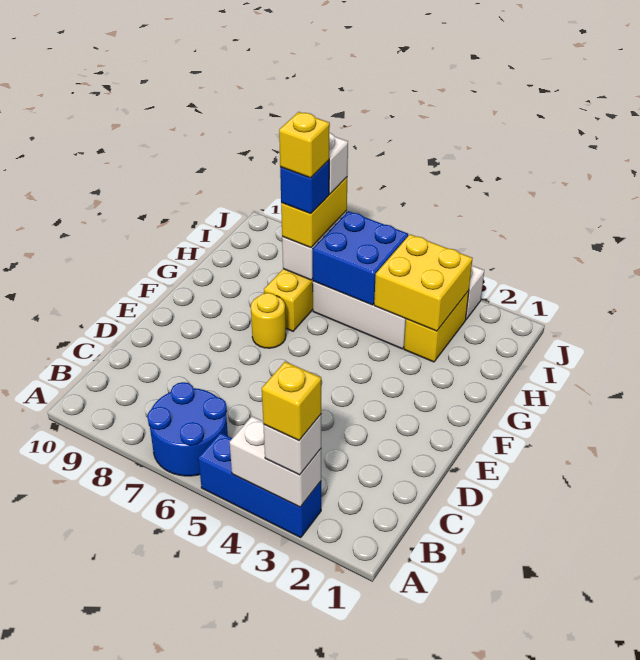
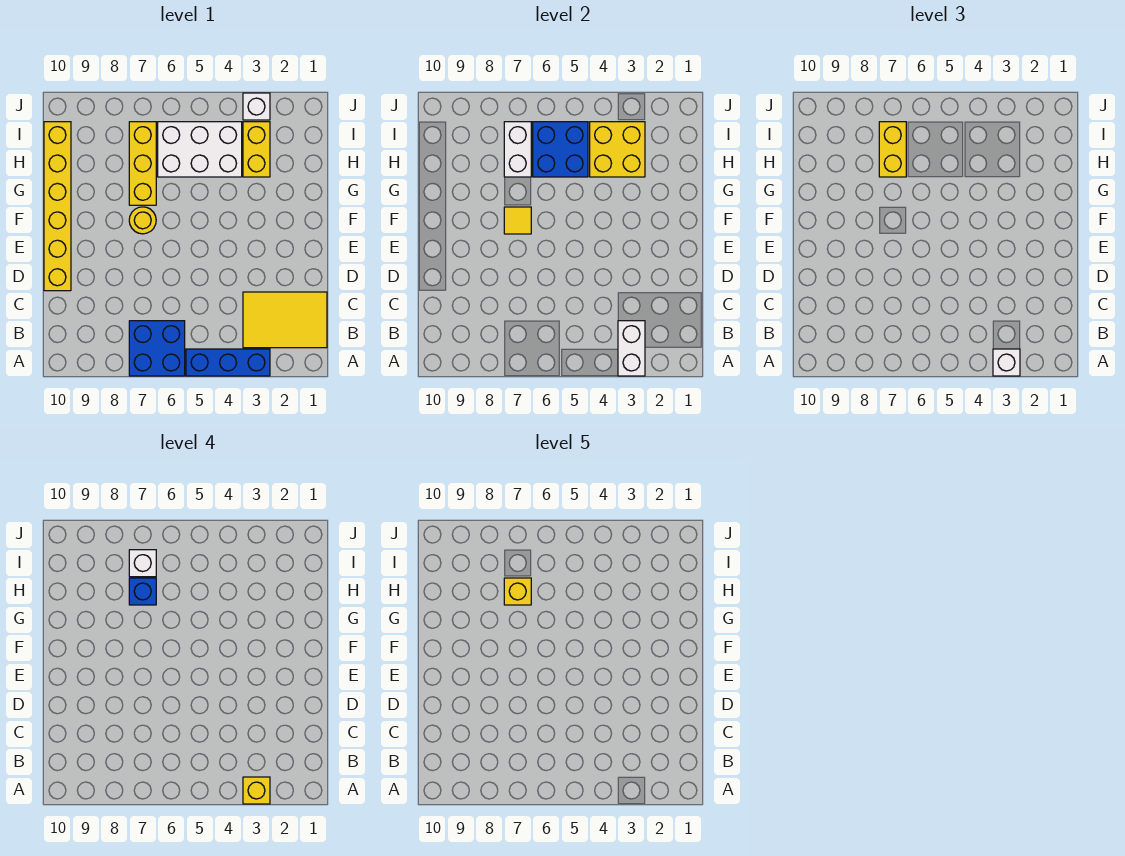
white brick A3:A4 level 2 -> white brick A3:B3 level 2
blue round brick A6:B7 level 1 -> blue brick A6:B7 level 1
none -> yellow tile B1:C3 level 1
none -> yellow brick D10:I10 level 1
none -> yellow tile F7 level 2

